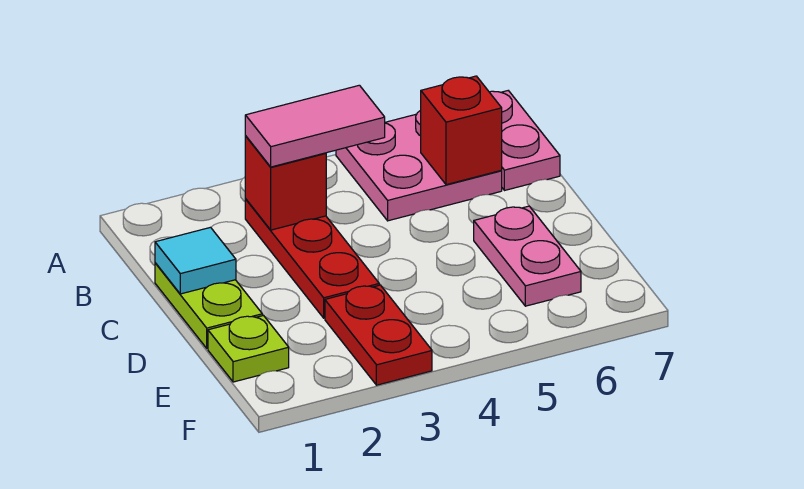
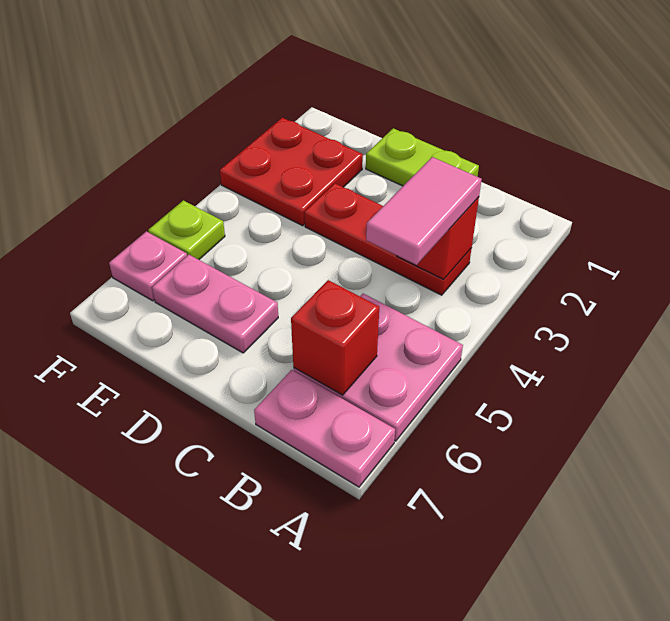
cyan tile C1 level 2 -> none
lime plate E1 level 1 -> lime plate F5 level 1
red plate E3:F3 level 1 -> red plate E2:F3 level 1
none -> pink plate F6 level 1

